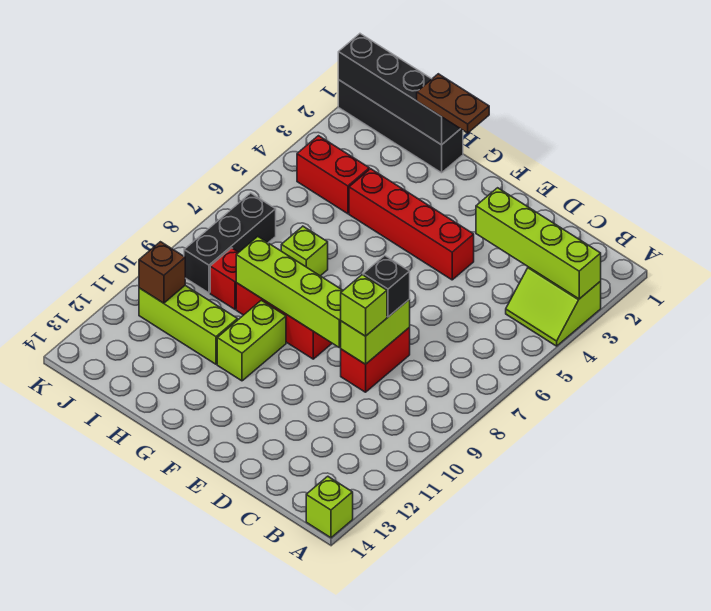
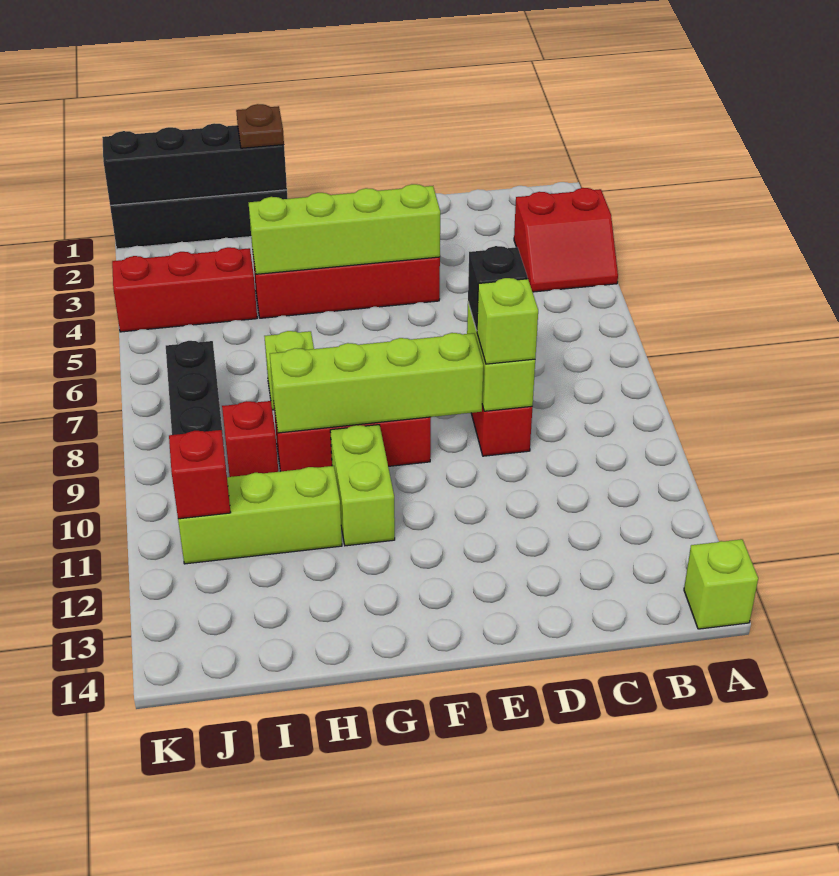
lime slope A3:B4 level 1 top 3 -> red slope A3:B4 level 1 top 3
lime brick A3:D3 level 2 -> lime brick E4:H4 level 2
brown plate G1:H1 level 3 -> brown plate H1 level 3
red brick I4:J4 level 1 -> red brick I4:K4 level 1
brown brick J11 level 2 -> red brick J11 level 2

